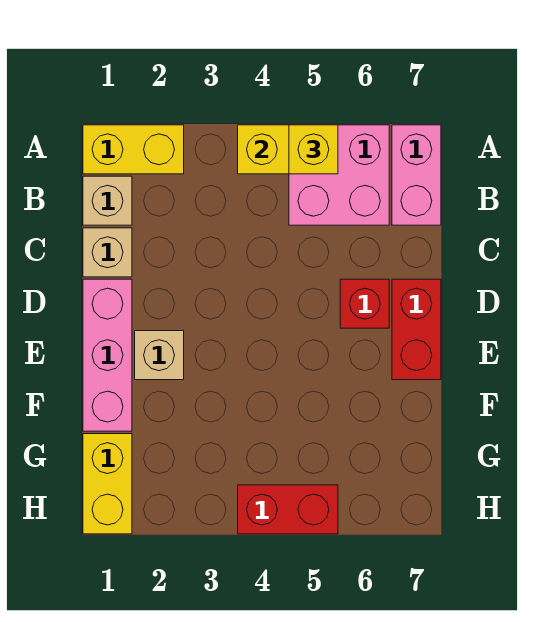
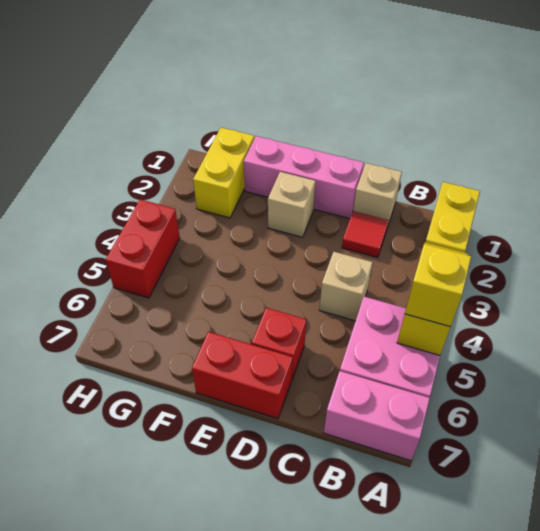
tan brick B1 level 1 -> tan brick C4 level 1
none -> red tile C2 level 1
yellow brick G1:H1 level 1 -> yellow brick G1:G2 level 1

